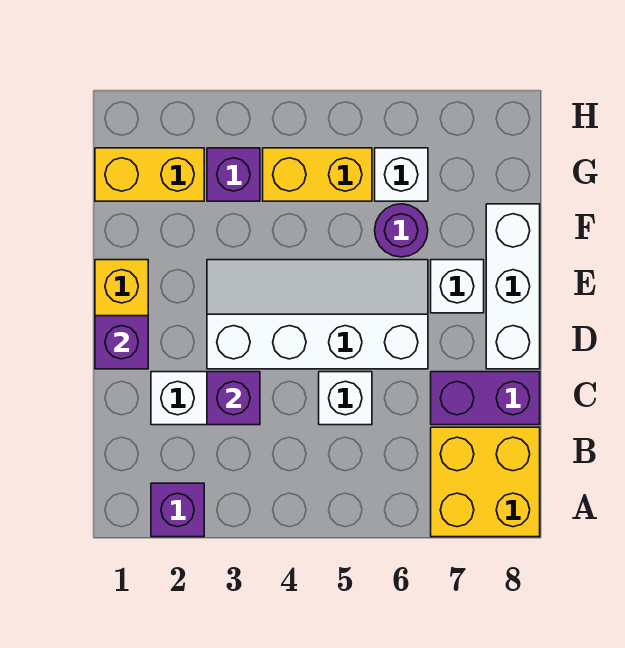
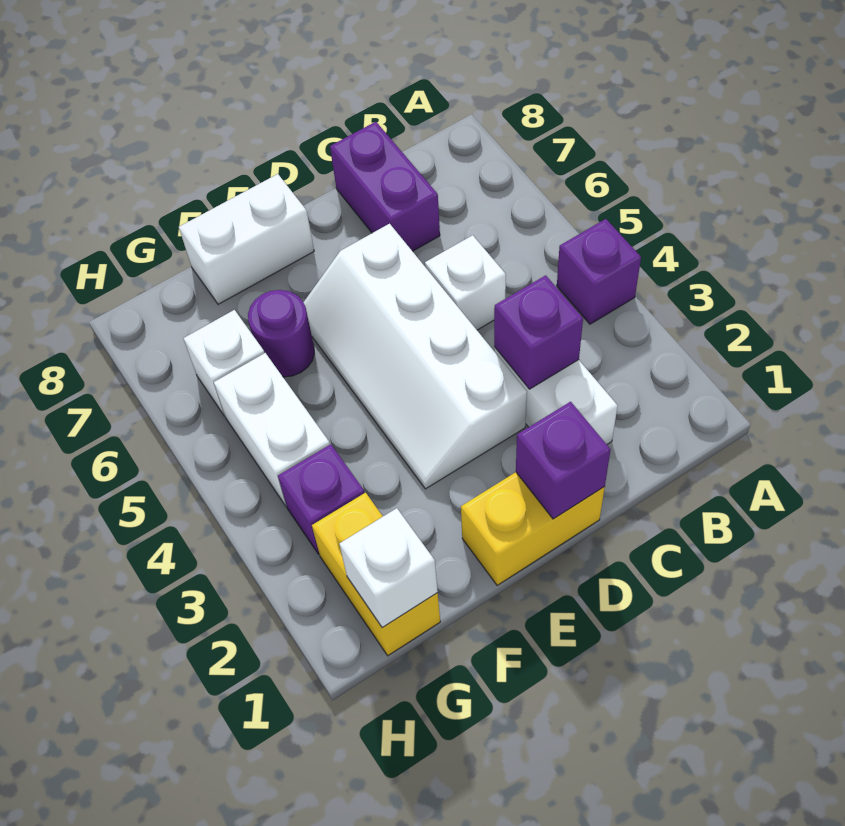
purple brick A2 level 1 -> purple brick A4 level 1
yellow brick A7:B8 level 1 -> none
white brick D8:F8 level 1 -> white brick E8:F8 level 1
white brick E7 level 1 -> white brick G1 level 2
yellow brick G4:G5 level 1 -> white brick G4:G5 level 1

